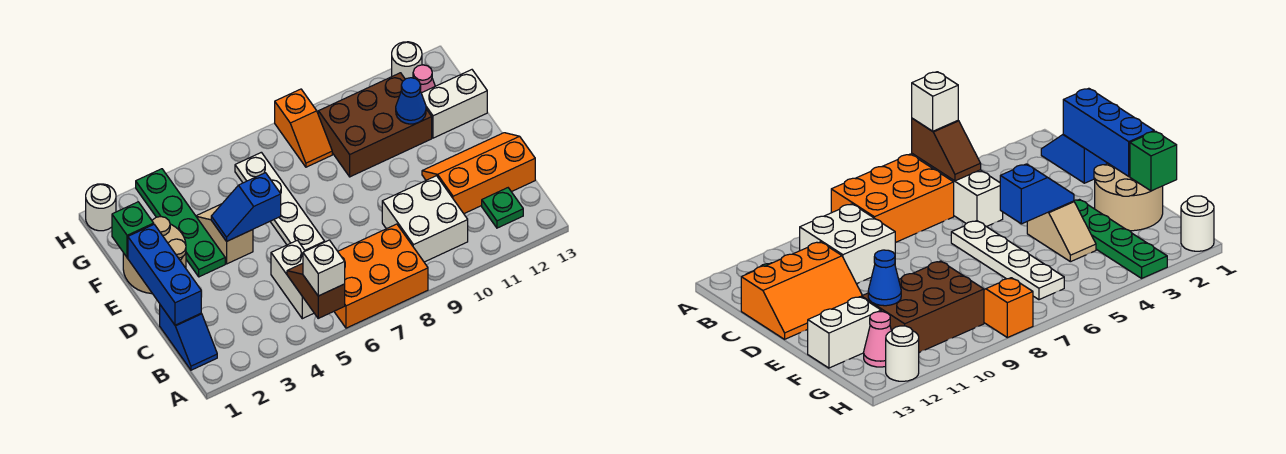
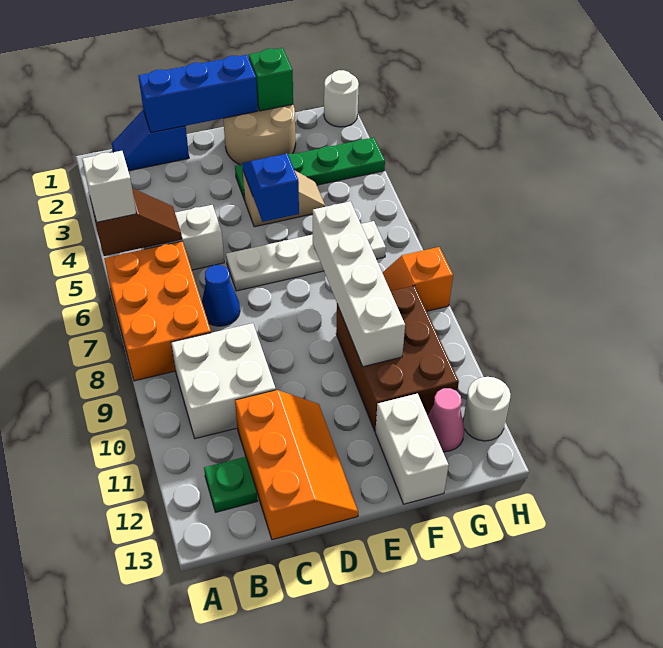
none -> white brick F7:F10 level 2
blue cone F11 level 2 -> blue cone C7 level 1

